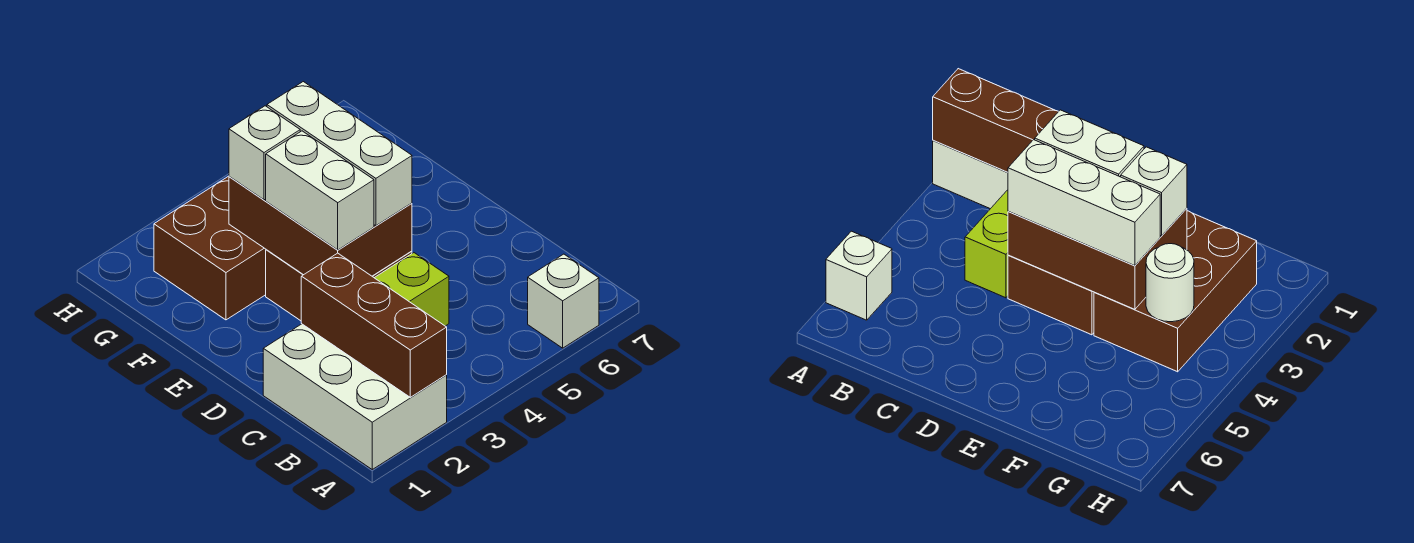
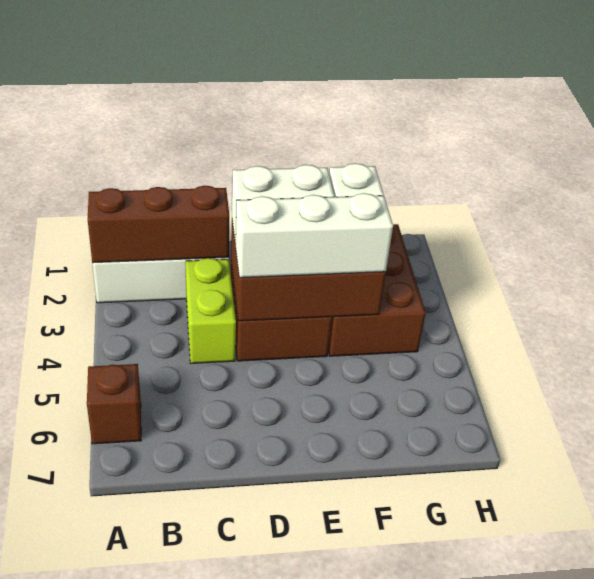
white brick A6 level 1 -> brown brick A6 level 1
white round brick G4 level 2 -> none

